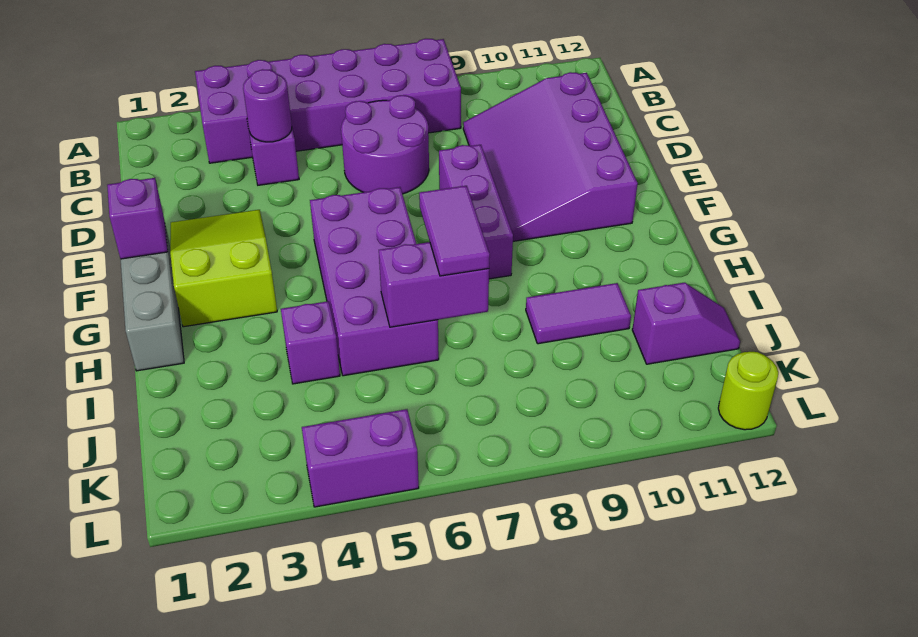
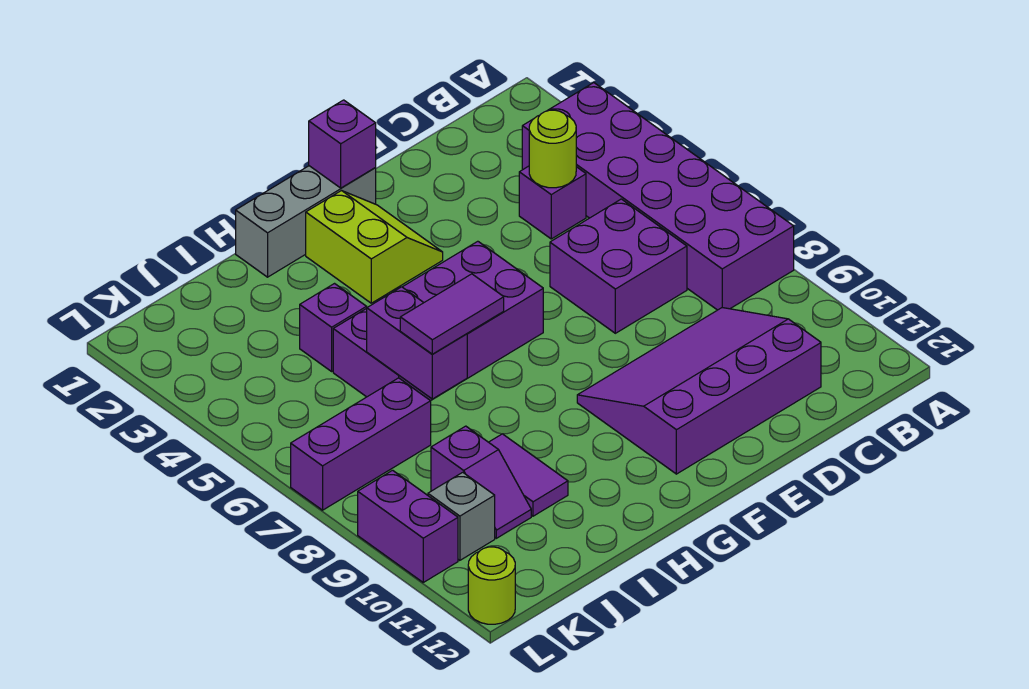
purple round brick C4 level 2 -> lime round brick C4 level 2
purple round brick C6:D7 level 1 -> purple brick C6:D7 level 1
lime slope E2:G3 level 1 top G -> lime slope F2:G3 level 1 top G
purple brick E8:G8 level 1 -> purple brick J7:L7 level 1
purple slope J11:J12 level 1 top 11 -> purple slope J9:J10 level 1 top 9
none -> grey brick K10 level 1
purple brick L4:L5 level 1 -> purple brick L9:L10 level 1

